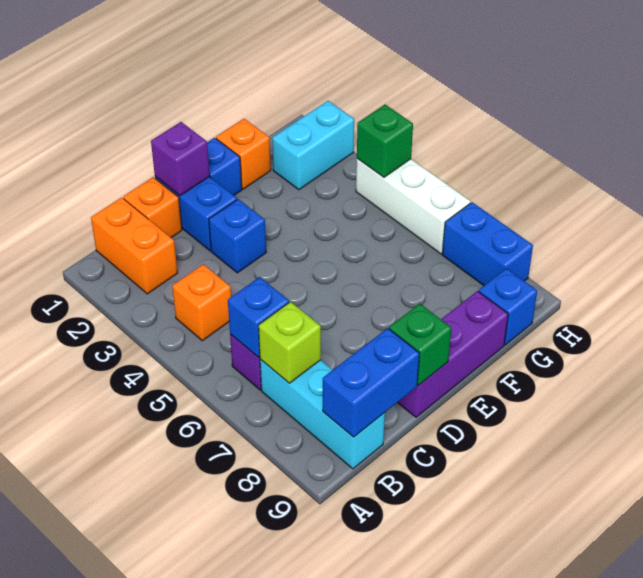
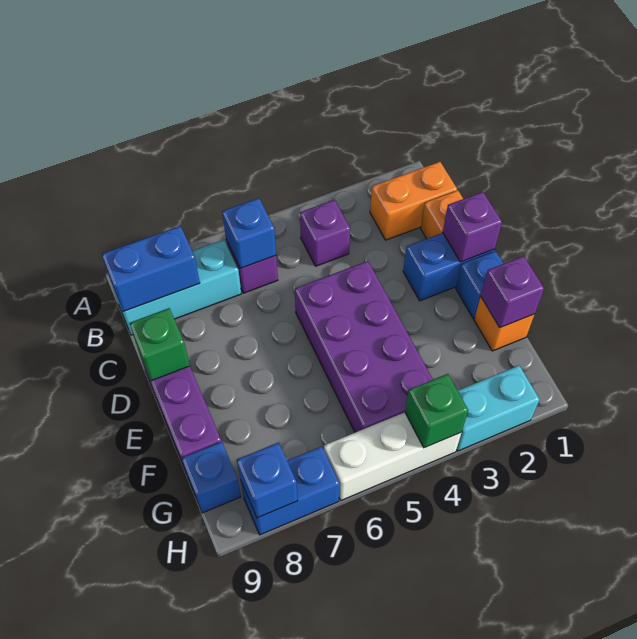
orange brick B4 level 1 -> purple brick B4 level 1
lime brick B7 level 2 -> none
blue brick B9:C9 level 2 -> blue brick B8:B9 level 2
blue brick D3 level 1 -> blue brick H8 level 2
none -> purple brick D4:G5 level 1
none -> purple brick F1 level 2
cyan brick G2:H2 level 1 -> cyan brick H2:H3 level 1

